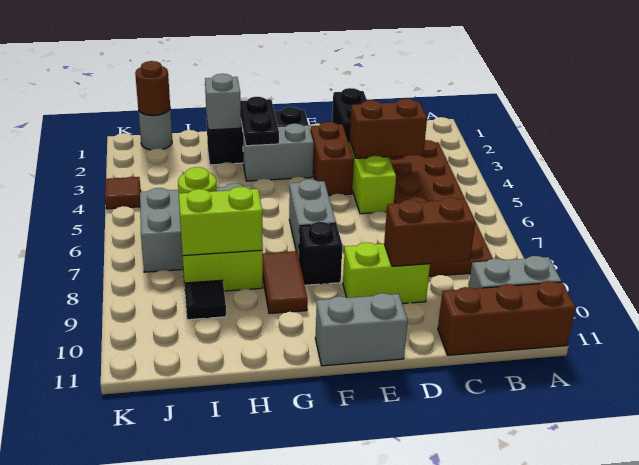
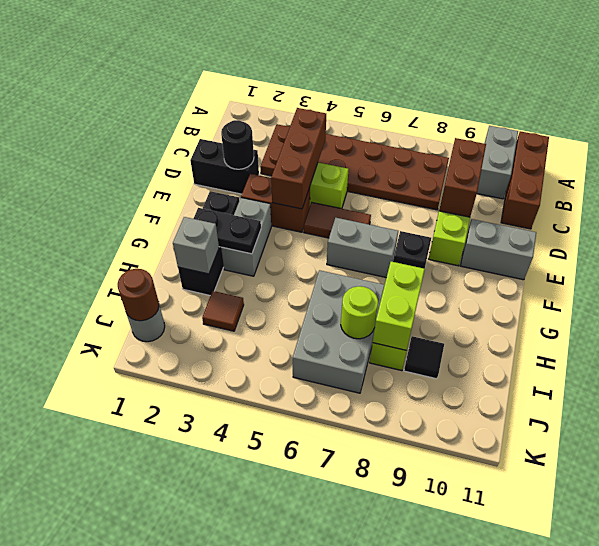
brown brick C4:D4 level 2 -> brown brick C4:E4 level 2
none -> black round brick D2 level 2
grey brick E11:F11 level 1 -> grey brick E10:E11 level 1
brown tile G8:G9 level 1 -> brown tile E5:E6 level 1
brown tile K4 level 1 -> brown tile I3 level 1

